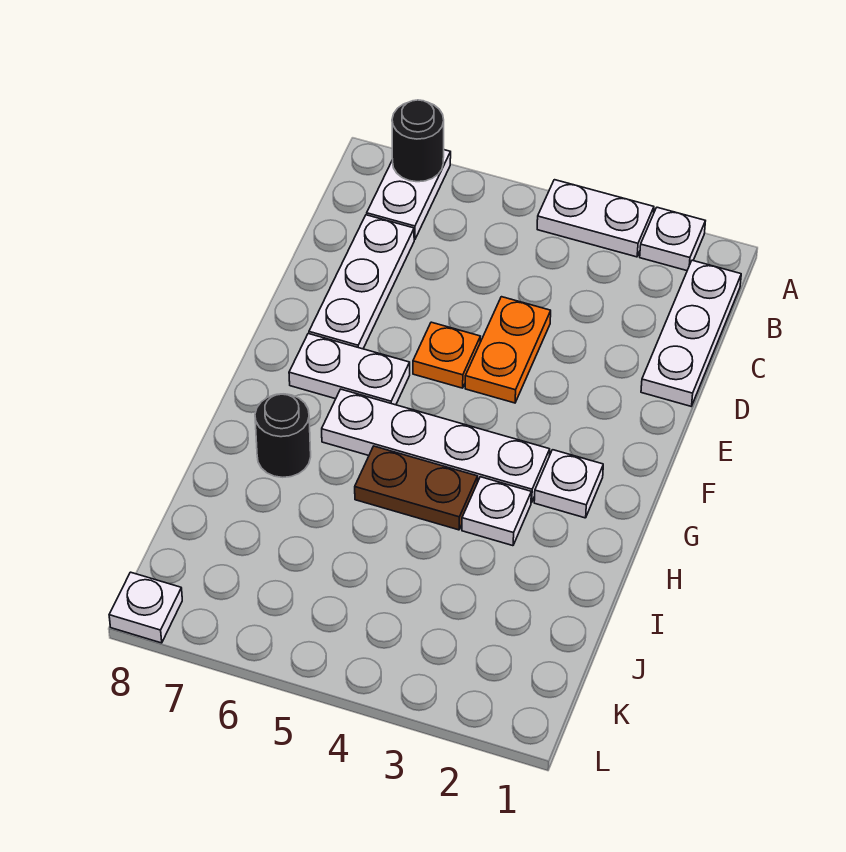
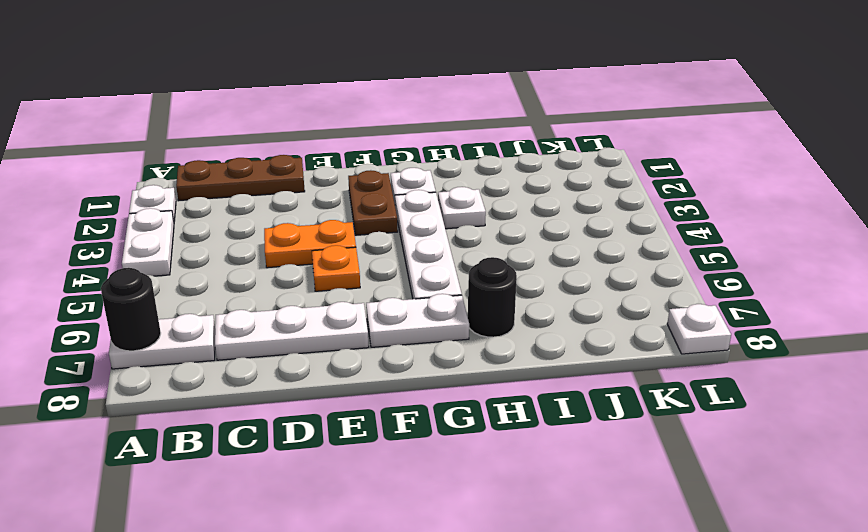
white plate B1:D1 level 1 -> brown plate B1:D1 level 1
white plate F6:F7 level 1 -> white plate F7:G7 level 1
brown plate H4:H5 level 1 -> brown plate F2:F3 level 1

